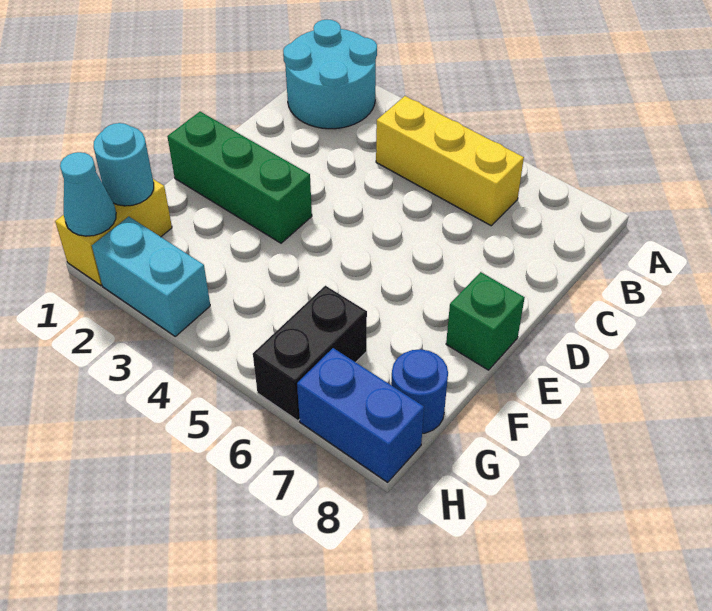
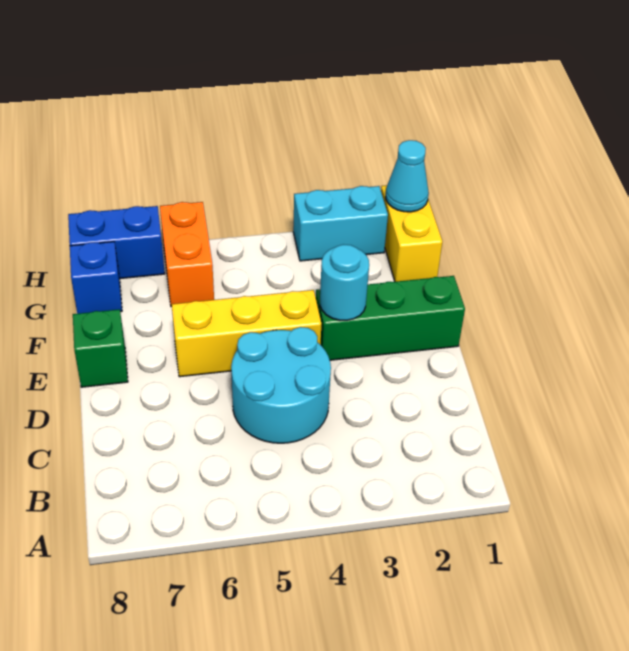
cyan round brick A1:B2 level 1 -> cyan round brick C4:D5 level 1
yellow brick B4:B6 level 1 -> yellow brick E4:E6 level 1
cyan round brick G1 level 2 -> cyan round brick E3 level 2
black brick G6:H6 level 1 -> orange brick G6:H6 level 1
blue round brick G8 level 1 -> blue brick G8 level 1

